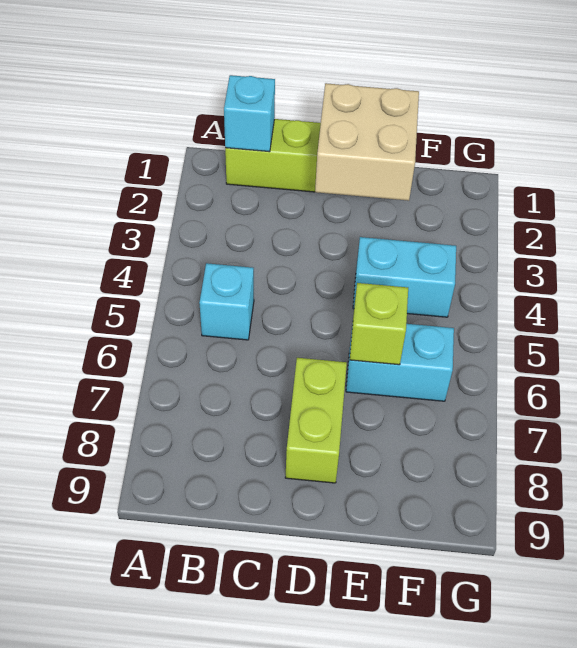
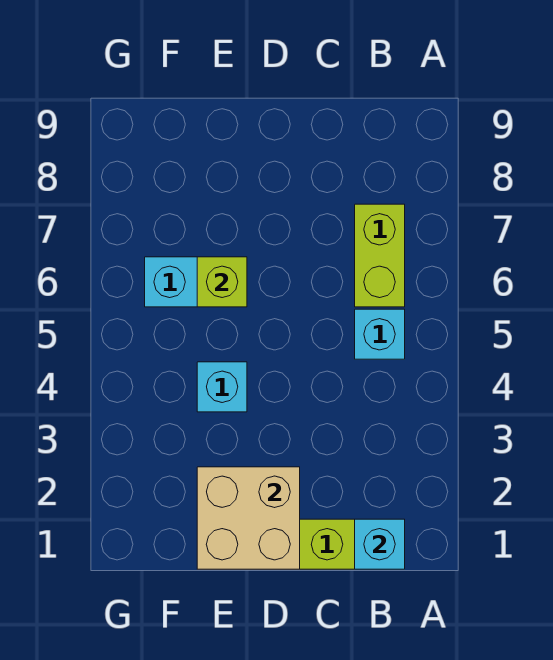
lime brick D7:D8 level 1 -> lime brick B6:B7 level 1
cyan brick E4:F4 level 1 -> cyan brick E4 level 1

